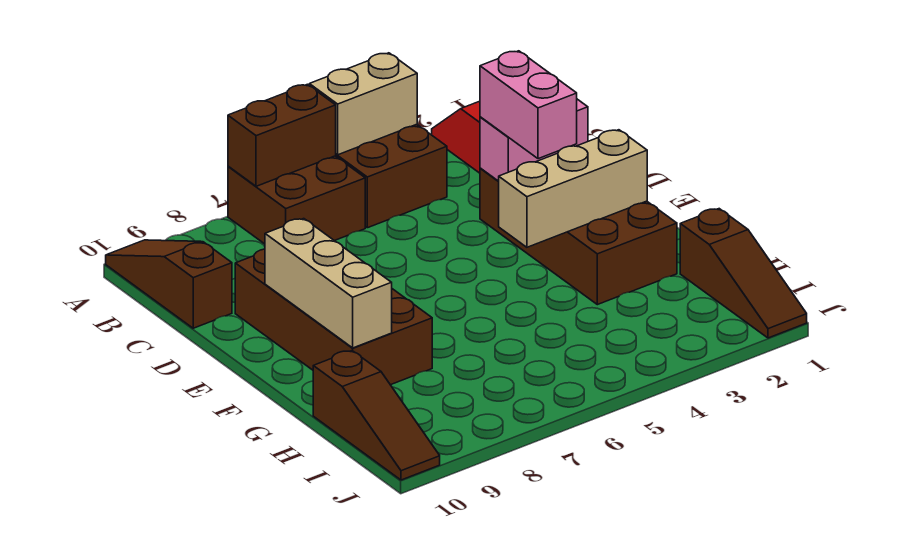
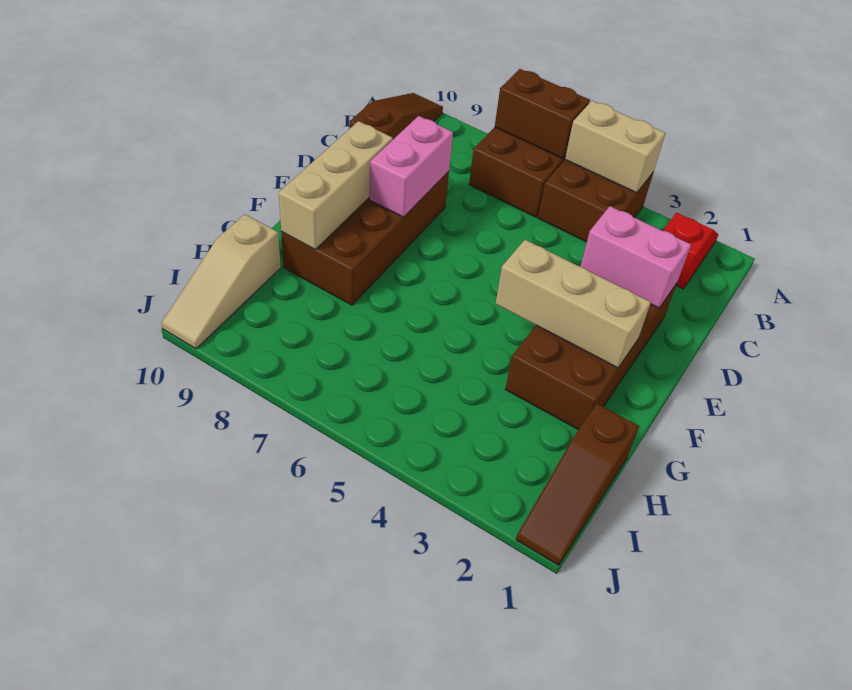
pink brick D3:E3 level 3 -> pink brick D8:E8 level 2
brown slope H10:J10 level 1 top H -> tan slope H10:J10 level 1 top H

